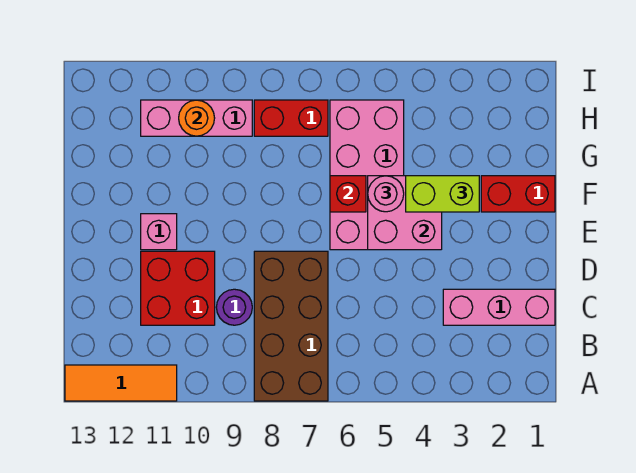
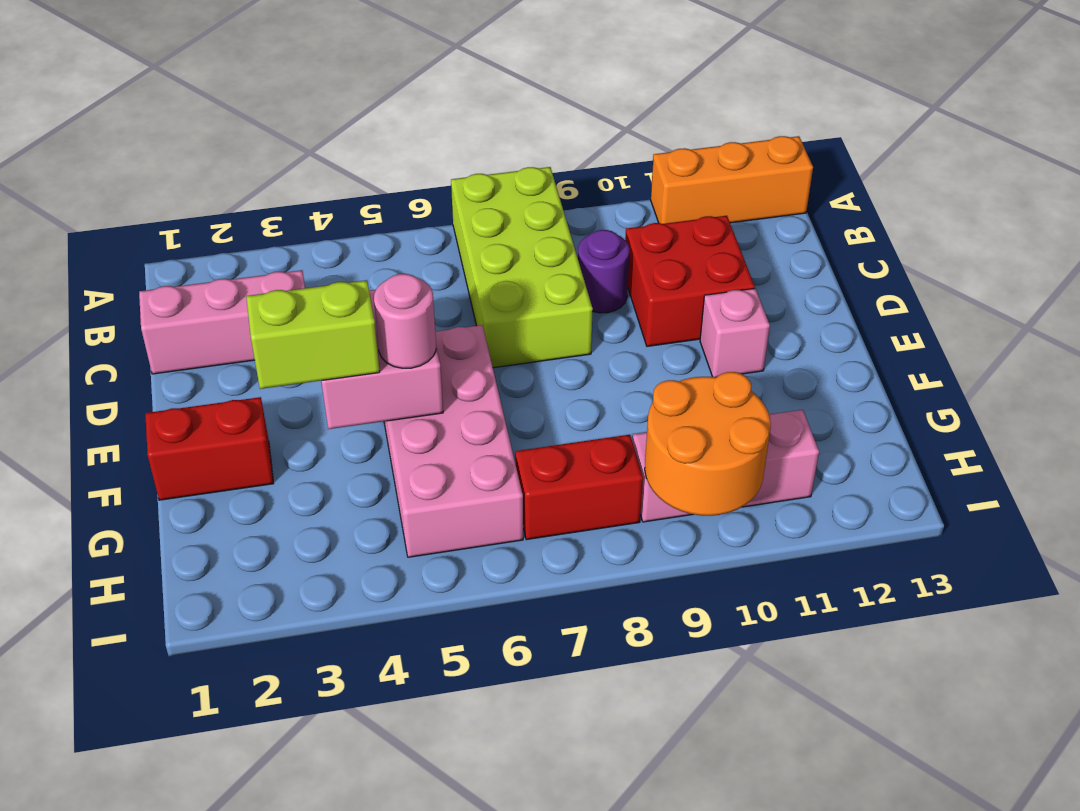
brown brick A7:D8 level 1 -> lime brick A7:D8 level 1
orange tile A11:A13 level 1 -> orange brick A11:A13 level 1
red brick F6 level 2 -> none
orange round brick H10 level 2 -> orange round brick H9:I10 level 2

